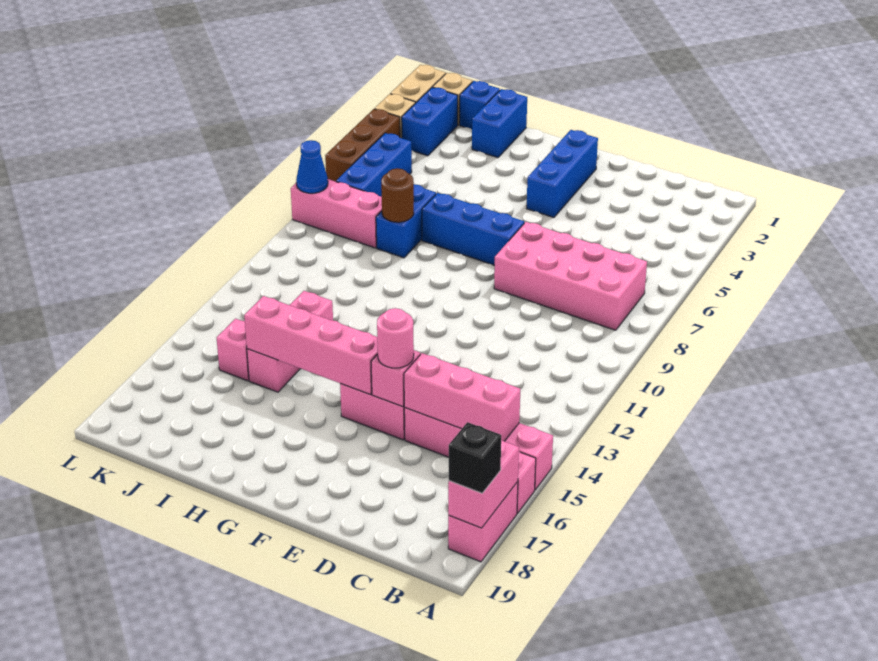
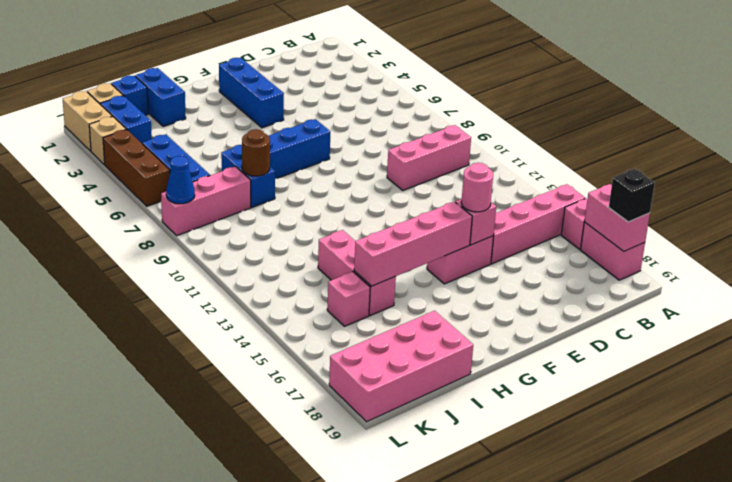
pink brick B7:E8 level 1 -> pink brick I18:L19 level 1
pink brick B15:D15 level 2 -> pink brick B10:D10 level 1

